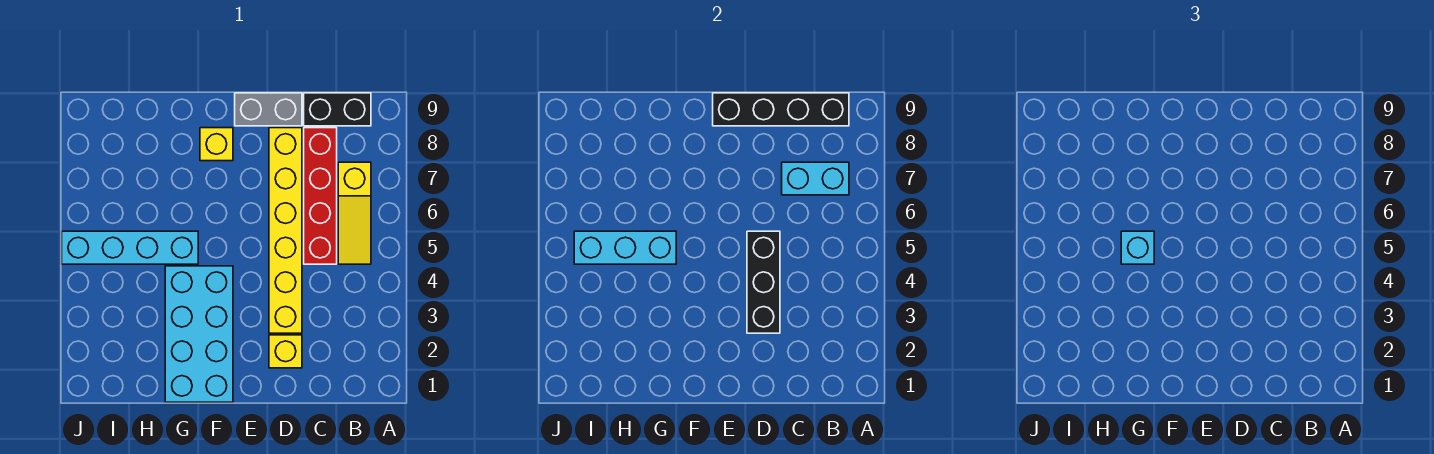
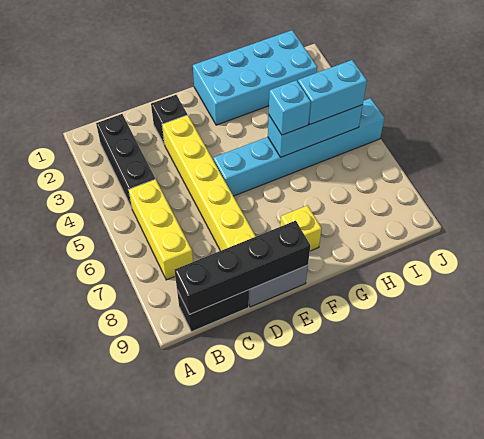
yellow slope B5:B7 level 1 top 7 -> yellow brick B5:B7 level 1
cyan brick B7:C7 level 2 -> cyan brick H5:I5 level 3
red brick C5:C8 level 1 -> none
yellow brick D2 level 1 -> black brick D2 level 1
black brick D3:D5 level 2 -> black brick B2:B4 level 1
cyan brick F1:G4 level 1 -> cyan brick F1:I2 level 1
cyan brick G5:J5 level 1 -> cyan brick E5:J5 level 1

